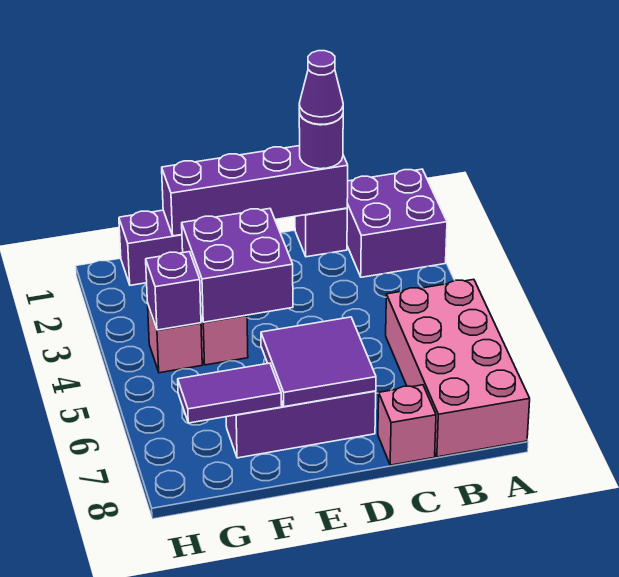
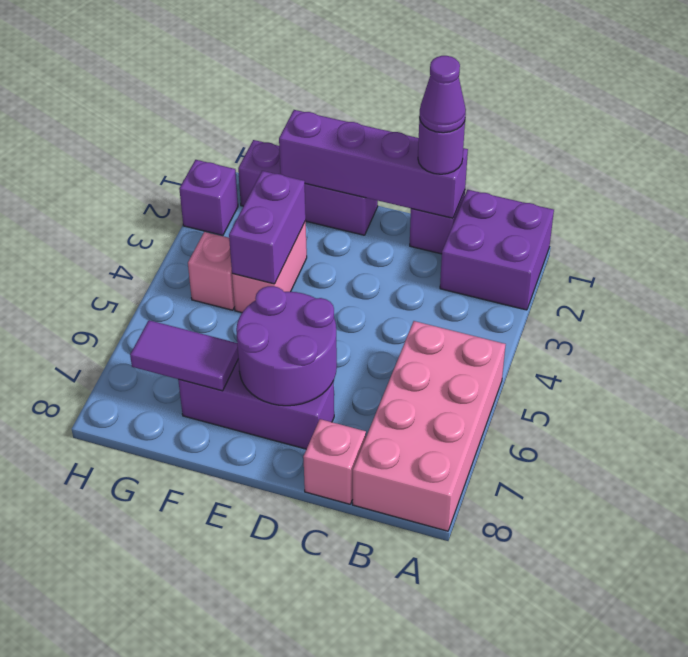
purple tile D6:E7 level 2 -> purple round brick D6:E7 level 2
purple brick E3:F4 level 2 -> purple brick F3:F4 level 2
purple brick G4 level 2 -> purple brick H2 level 1

